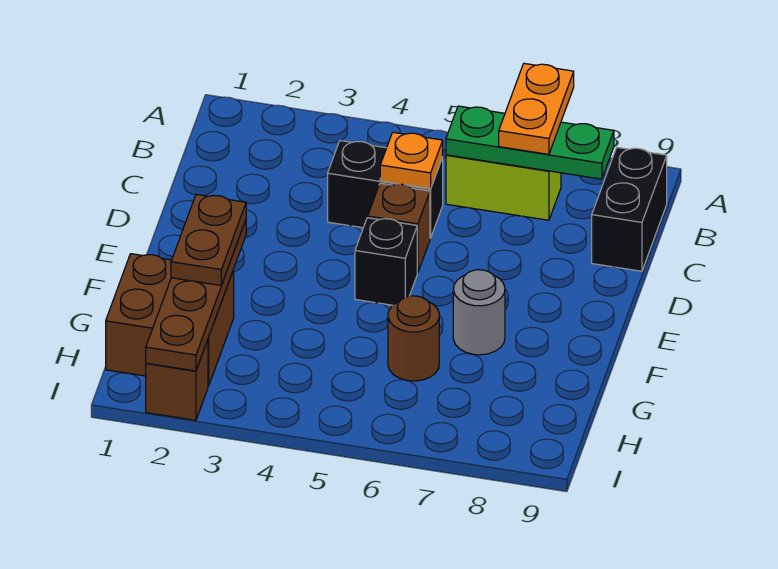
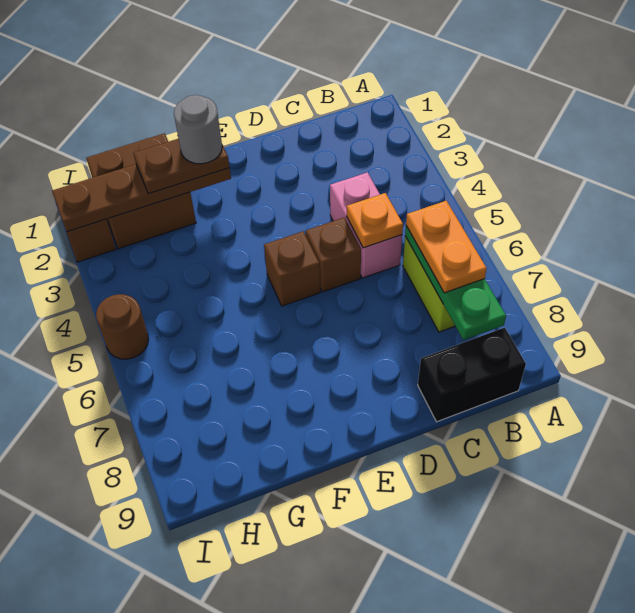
orange plate A7:B7 level 3 -> orange plate B6:B7 level 3
black brick C4:C5 level 1 -> pink brick C4:C5 level 1
black brick E5 level 1 -> brown brick E5 level 1
grey round brick F7 level 1 -> grey round brick F2 level 4
brown round brick G6 level 1 -> brown round brick I5 level 1

